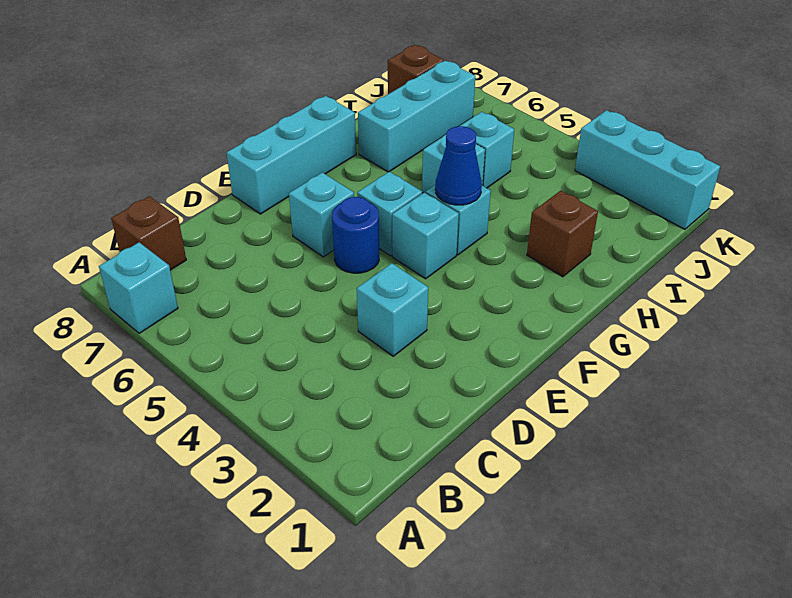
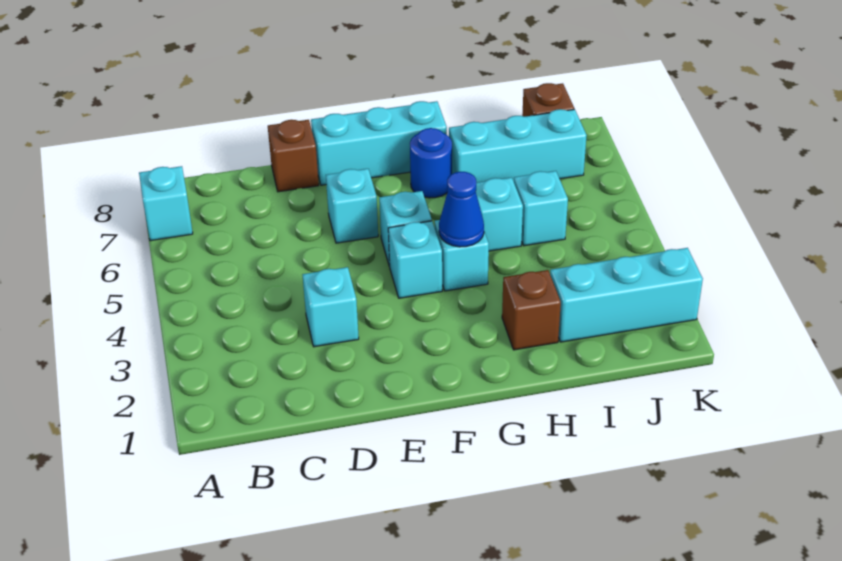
brown brick B8 level 1 -> brown brick D8 level 1
blue round brick E5 level 1 -> blue round brick G7 level 1
cyan brick K1:K3 level 1 -> cyan brick I2:K2 level 1

